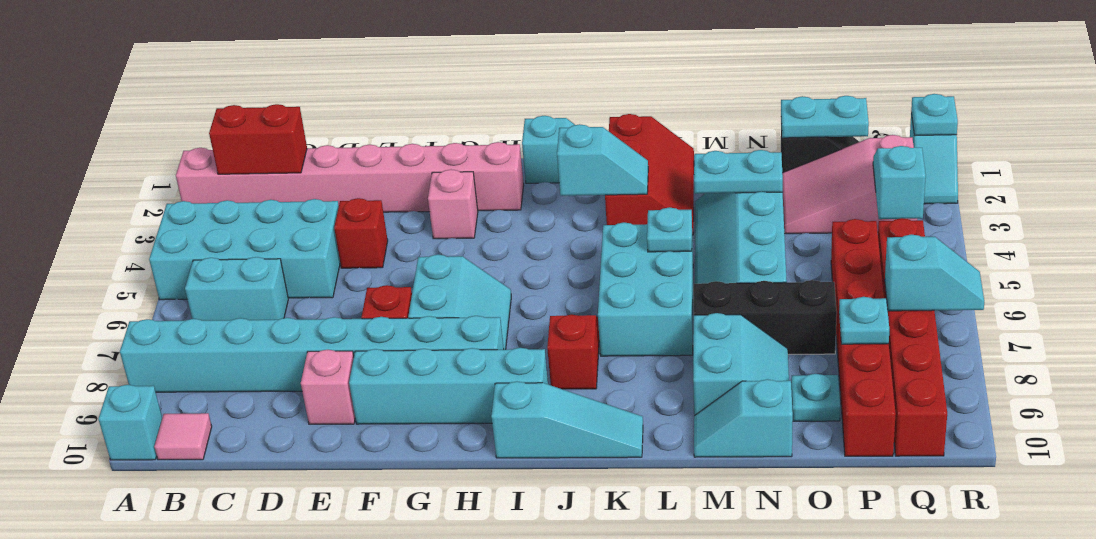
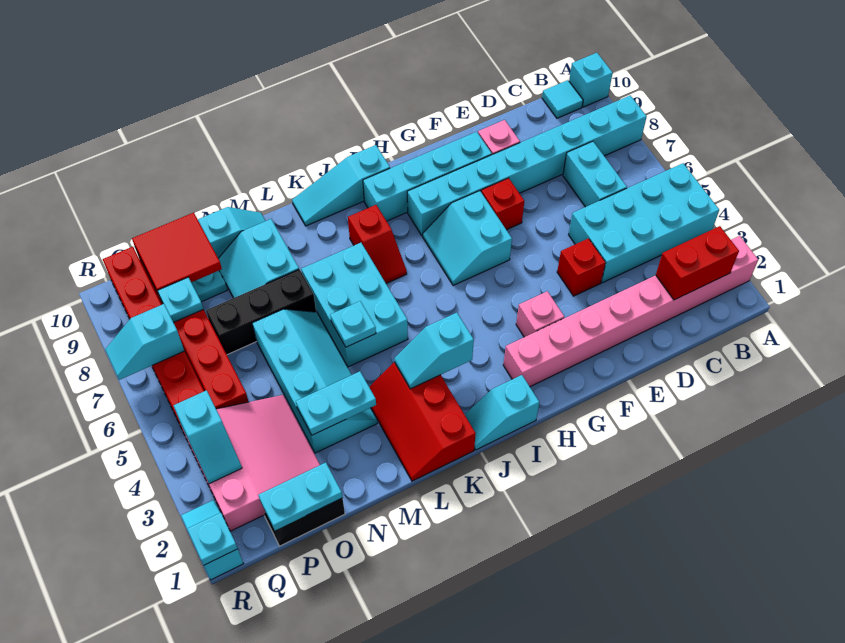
cyan brick B6:C6 level 1 -> cyan brick C6:C7 level 1
pink tile B10 level 1 -> cyan tile B10 level 1
pink slope O2:Q3 level 1 top Q -> pink slope O2:Q4 level 1 top Q
none -> red tile O9:P10 level 2

